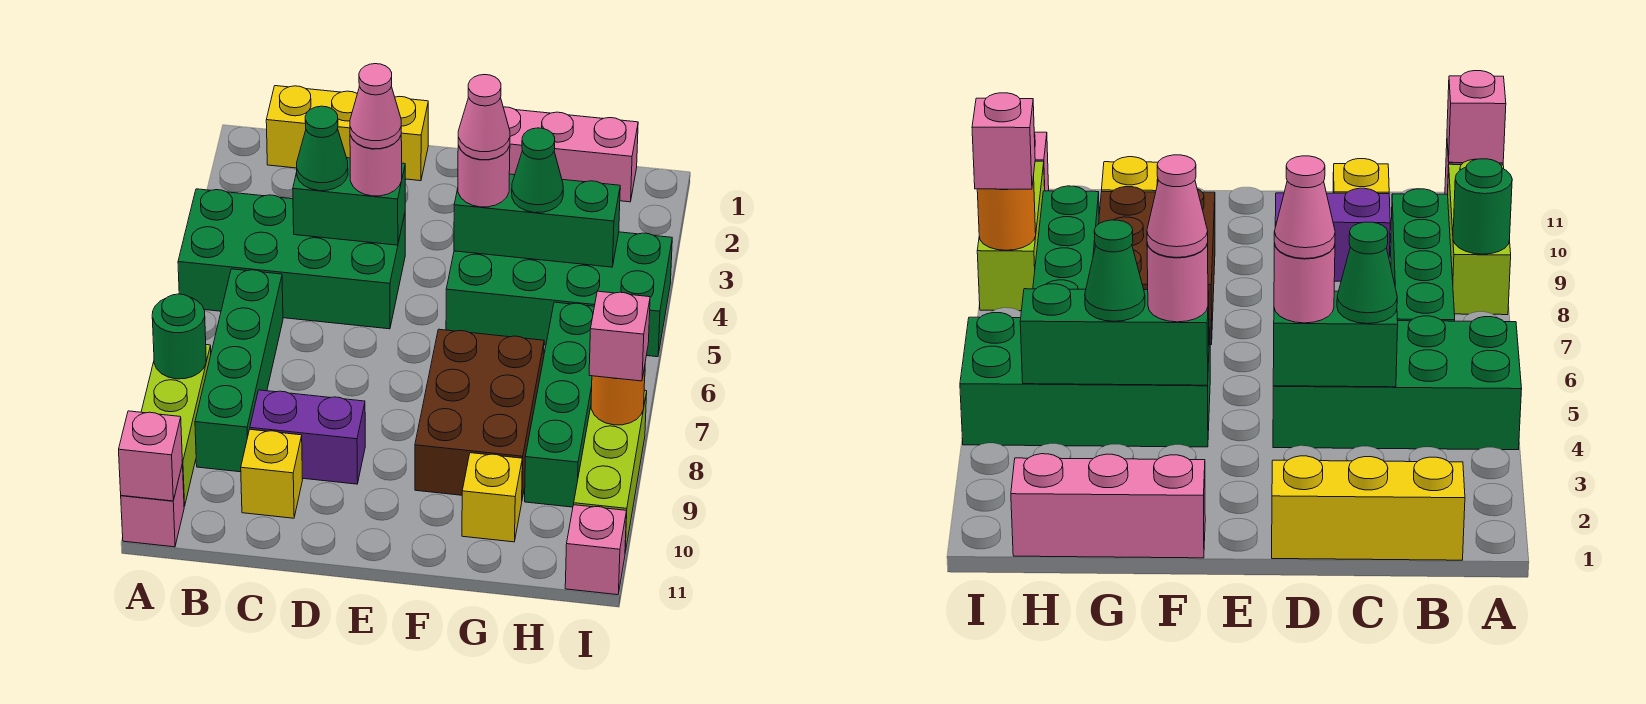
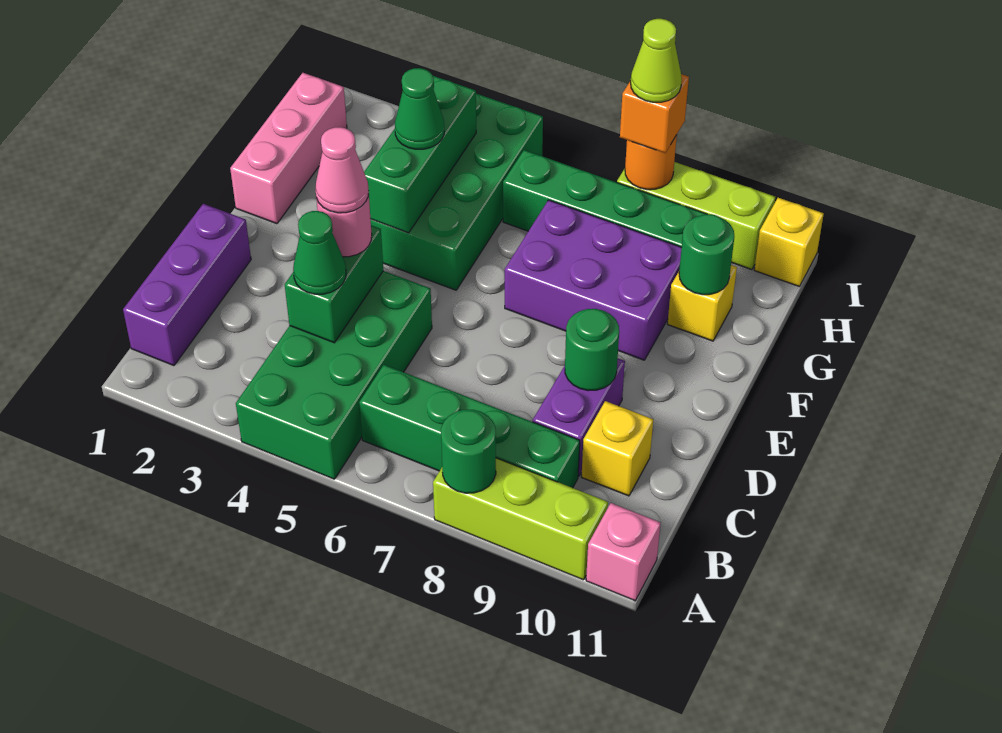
pink brick A11 level 2 -> none
yellow brick B1:D1 level 1 -> purple brick B1:D1 level 1
none -> green round brick D9 level 2
pink round brick F4 level 3 -> none
pink cone F4 level 4 -> none
brown brick F7:G9 level 1 -> purple brick F7:G9 level 1
none -> green round brick G10 level 2
pink brick I8 level 3 -> orange brick I8 level 3
none -> lime cone I8 level 4
pink brick I11 level 1 -> yellow brick I11 level 1

